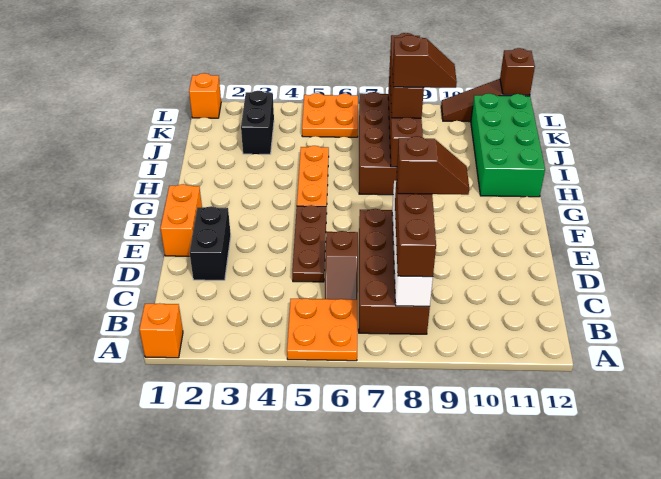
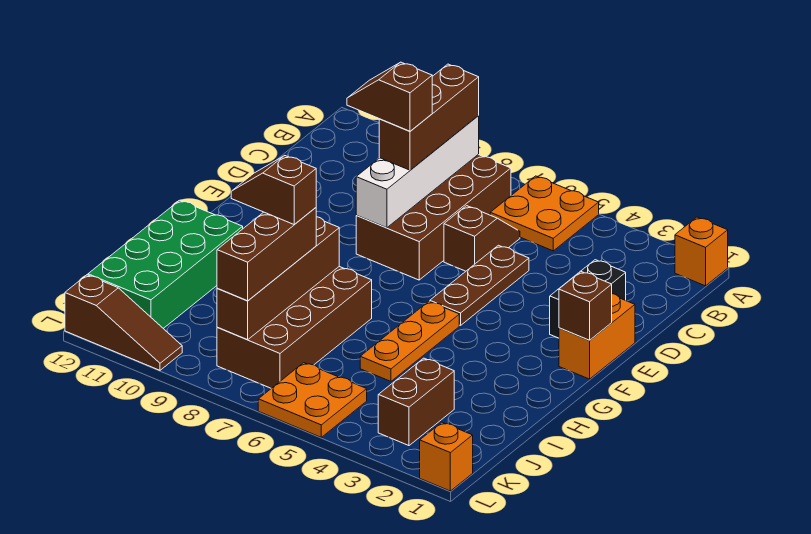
black brick J3:K3 level 1 -> brown brick J3:K3 level 1
brown brick L12 level 2 -> brown brick F1 level 2

